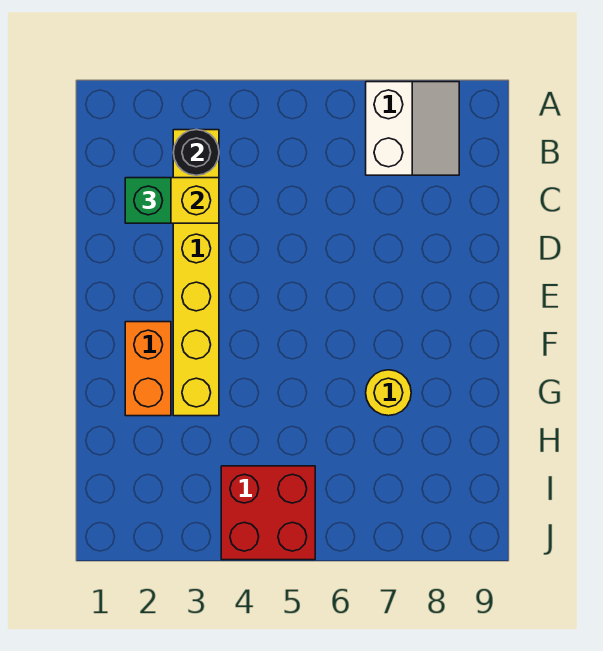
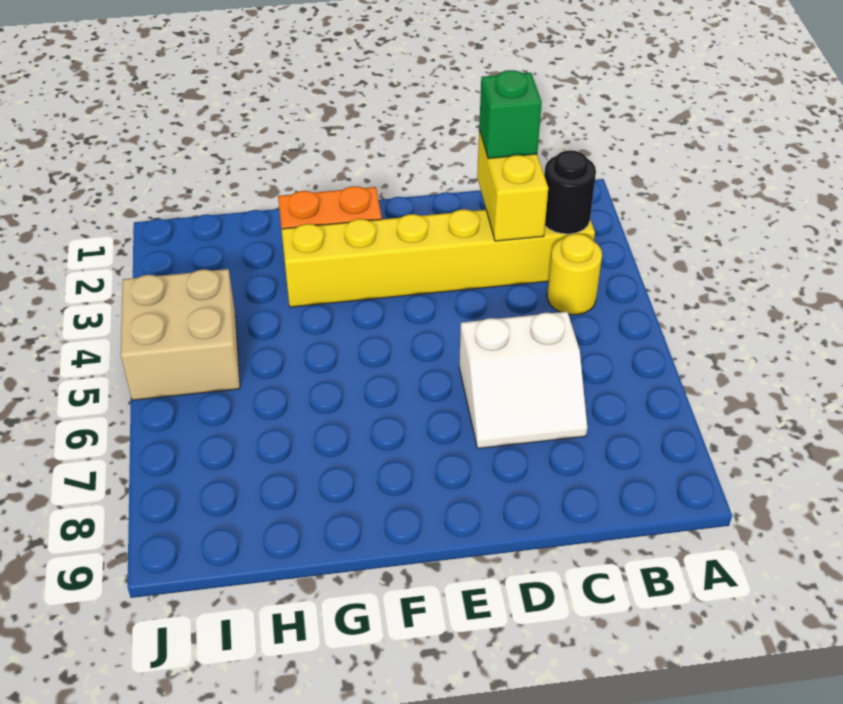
white slope A7:B8 level 1 top 7 -> white slope C6:D7 level 1 top 6
yellow round brick G7 level 1 -> yellow round brick B4 level 1
red brick I4:J5 level 1 -> tan brick I4:J5 level 1

